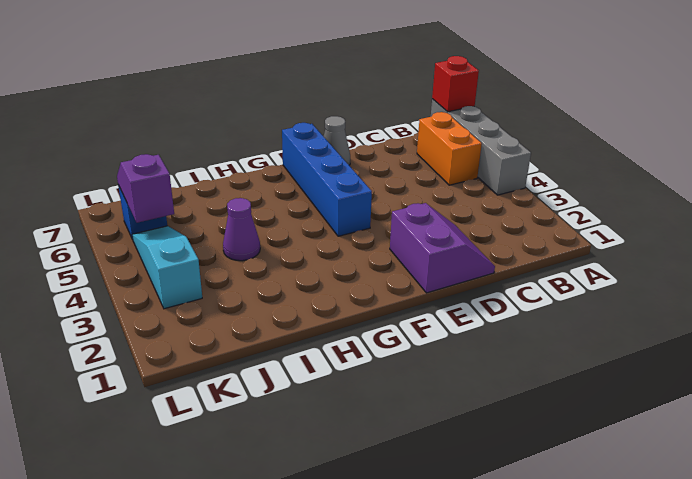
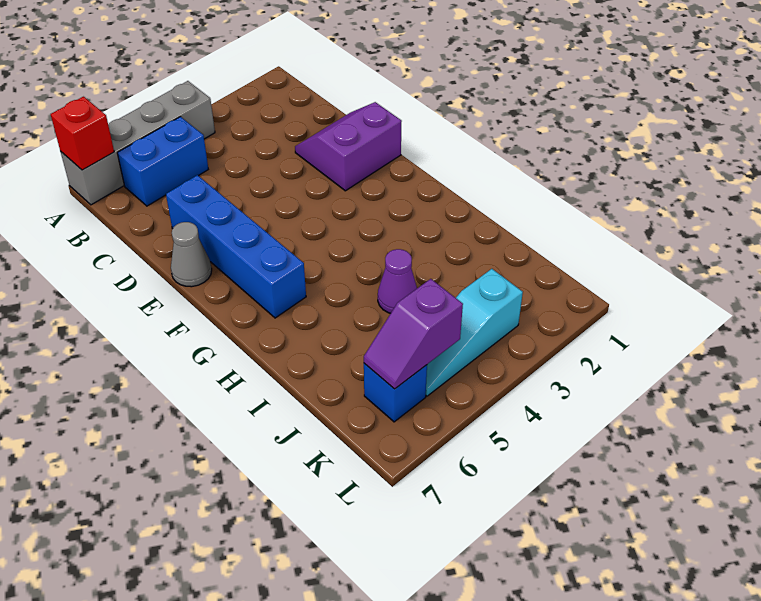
orange brick B5:B6 level 1 -> blue brick B5:B6 level 1
blue brick F4:F7 level 1 -> blue brick D6:G6 level 1

